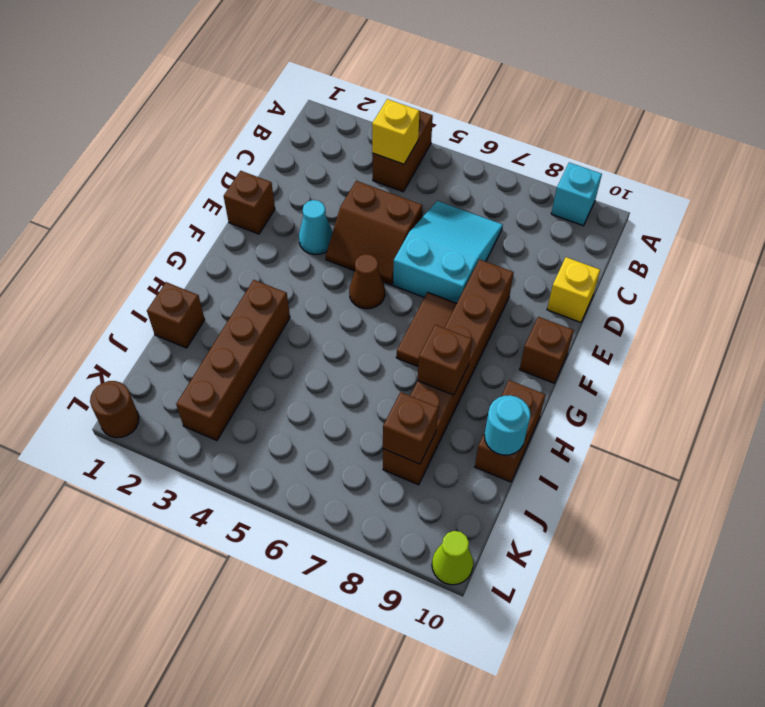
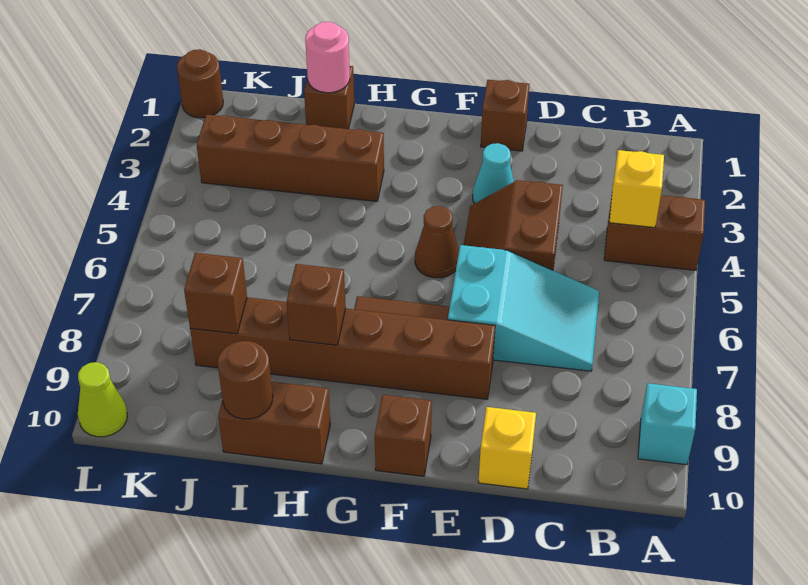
none -> pink round brick I1 level 2
cyan round brick I10 level 2 -> brown round brick I10 level 2

